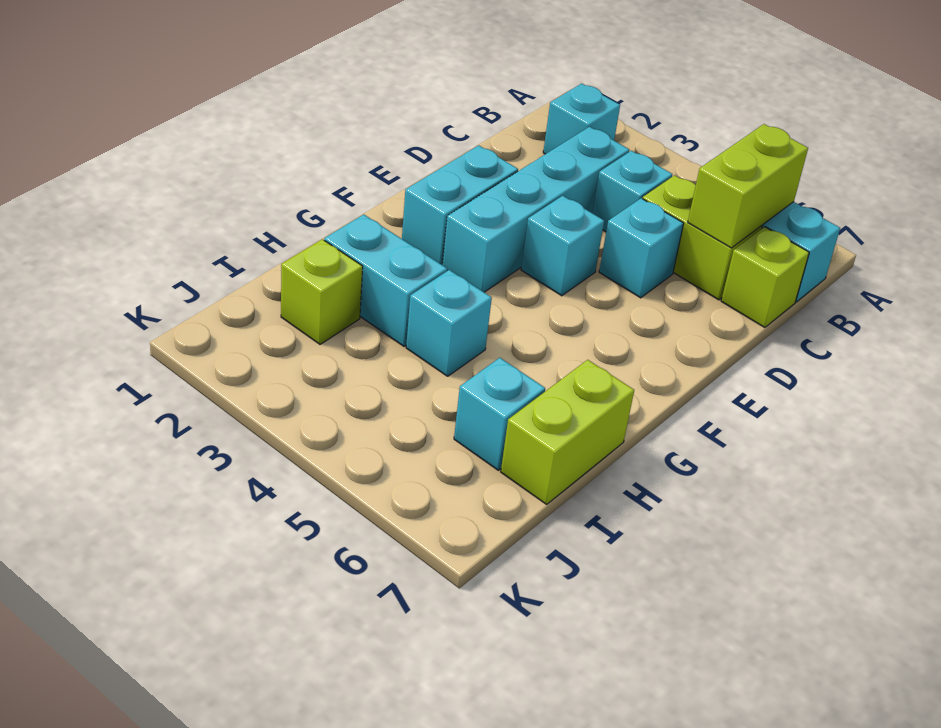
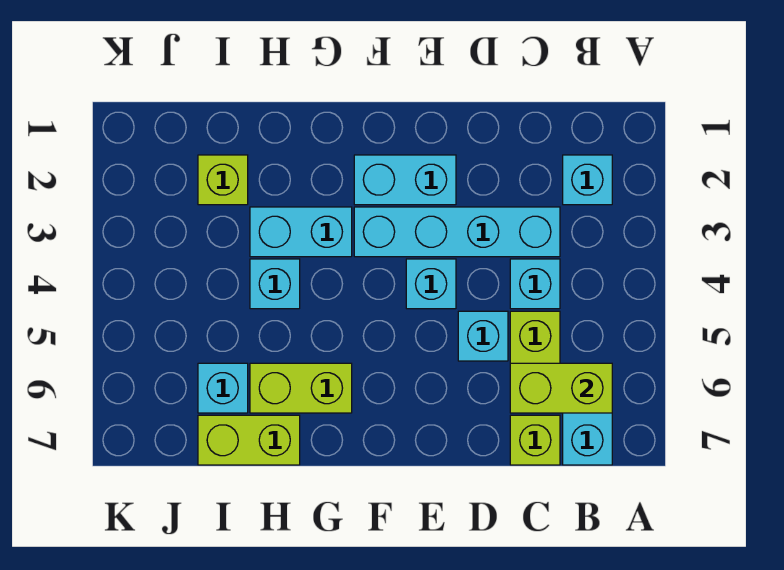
none -> lime brick G6:H6 level 1
cyan brick H2:H3 level 1 -> cyan brick G3:H3 level 1

